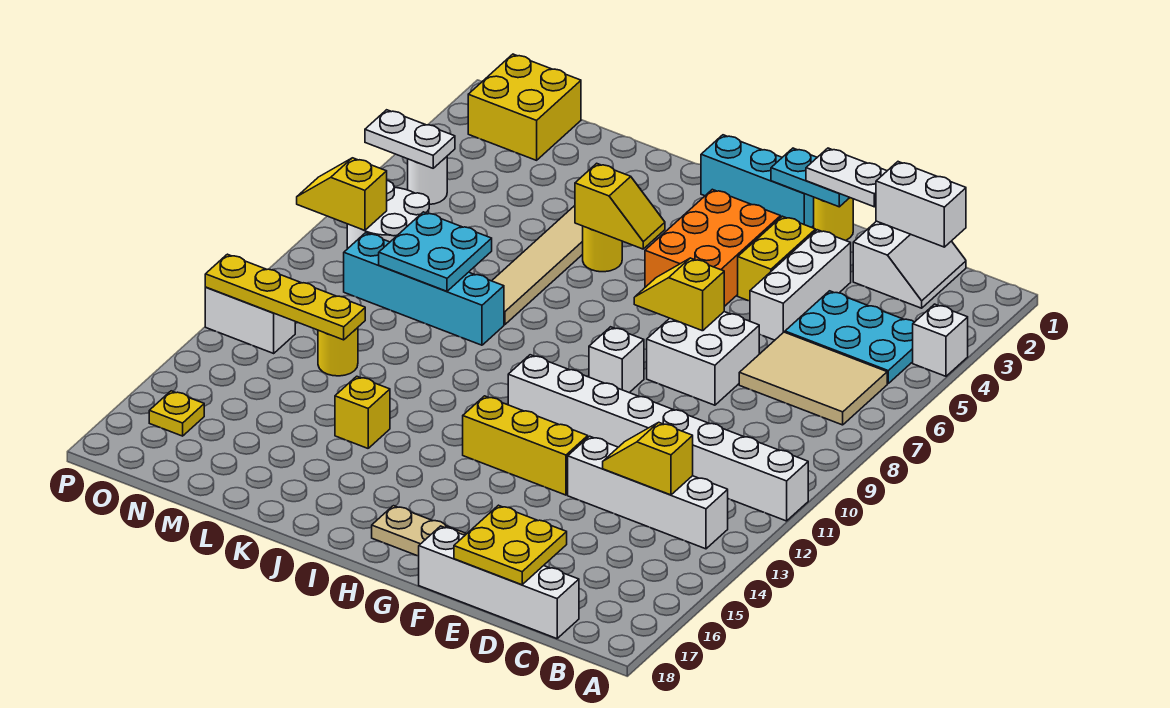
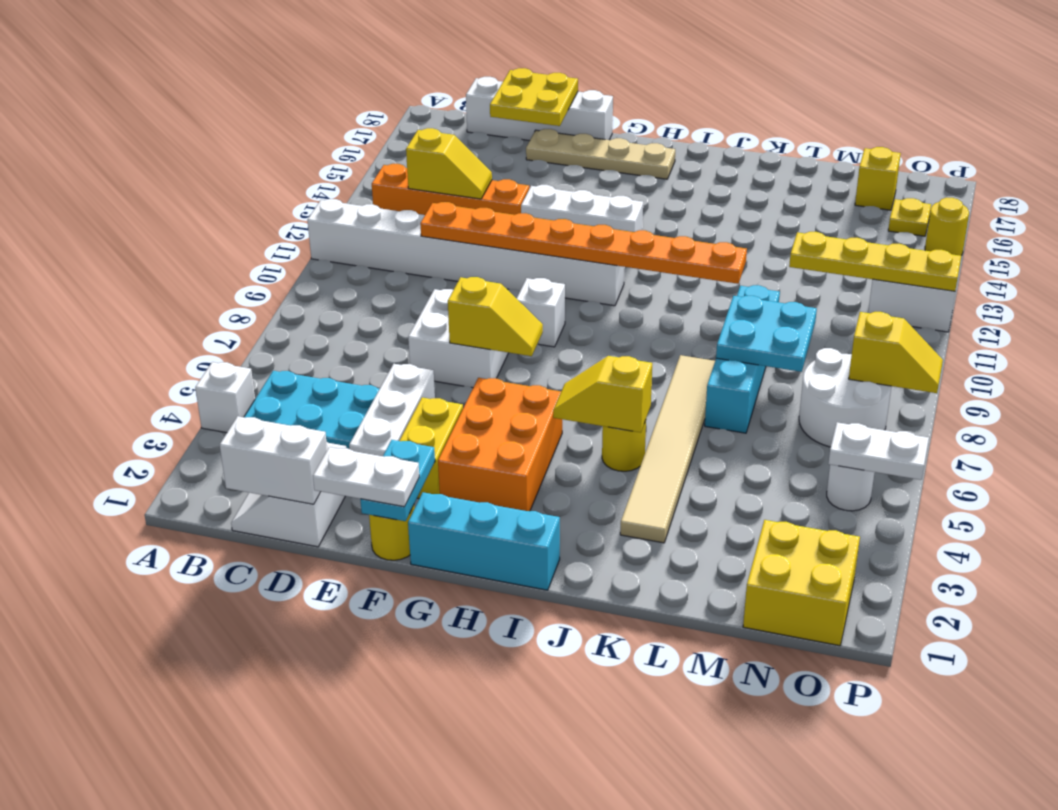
tan tile B6:D7 level 1 -> none
white brick B13:E13 level 1 -> orange brick B13:E13 level 1
none -> orange plate D11:K11 level 2
cyan plate F1:G1 level 2 -> cyan plate F1:F2 level 2
yellow brick F13:H13 level 1 -> white brick F13:H13 level 1
cyan brick K9:N9 level 1 -> cyan brick L7:L10 level 1
yellow brick K14 level 1 -> yellow brick N17 level 1
yellow round brick M12 level 1 -> yellow round brick P15 level 1

